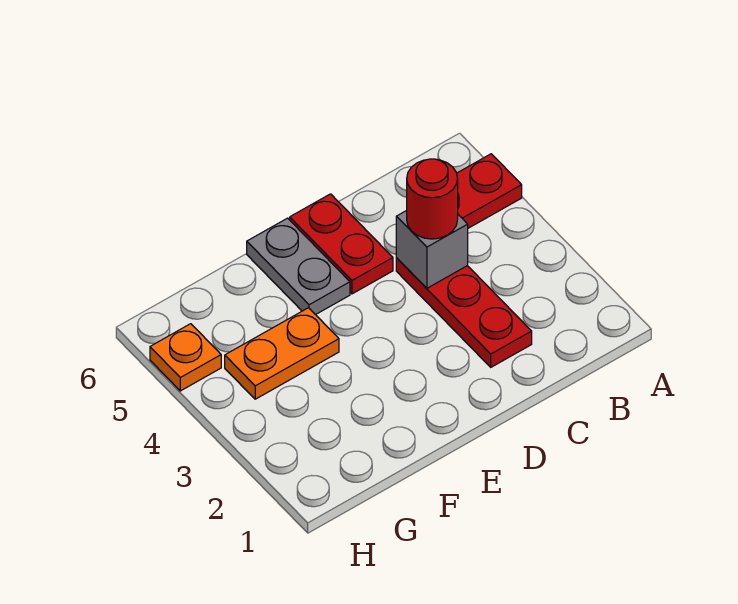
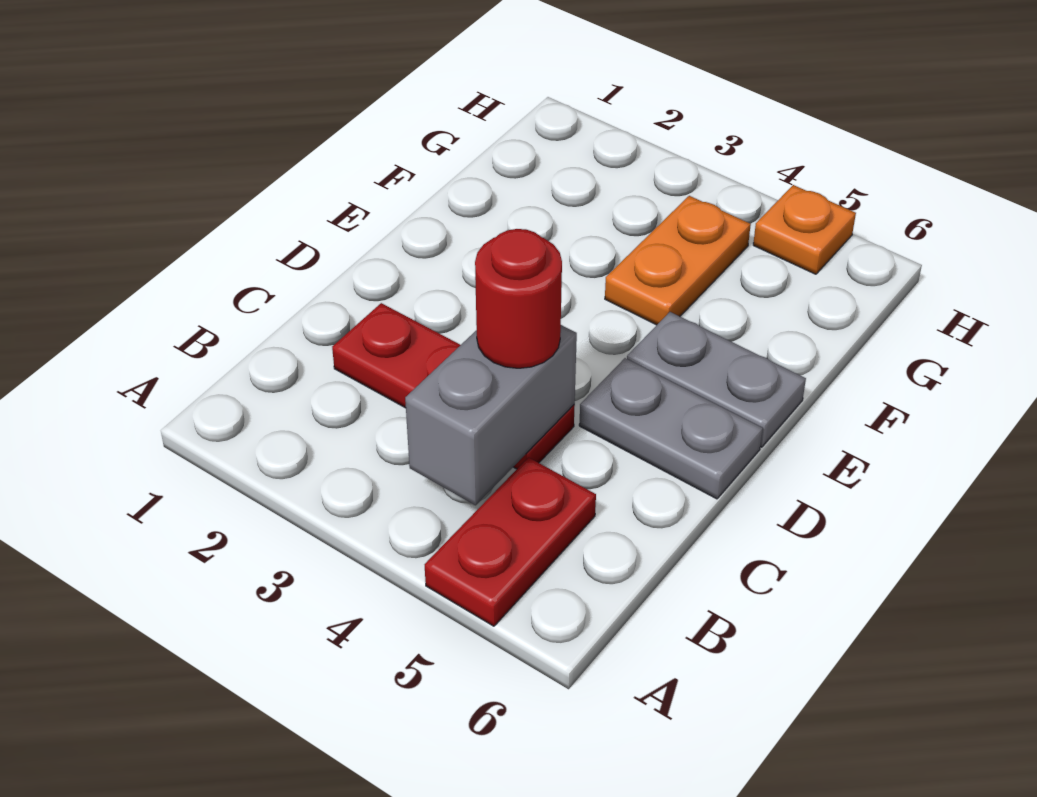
grey brick C4 level 2 -> grey brick B4:C4 level 2
red plate D5:D6 level 1 -> grey plate D5:D6 level 1

